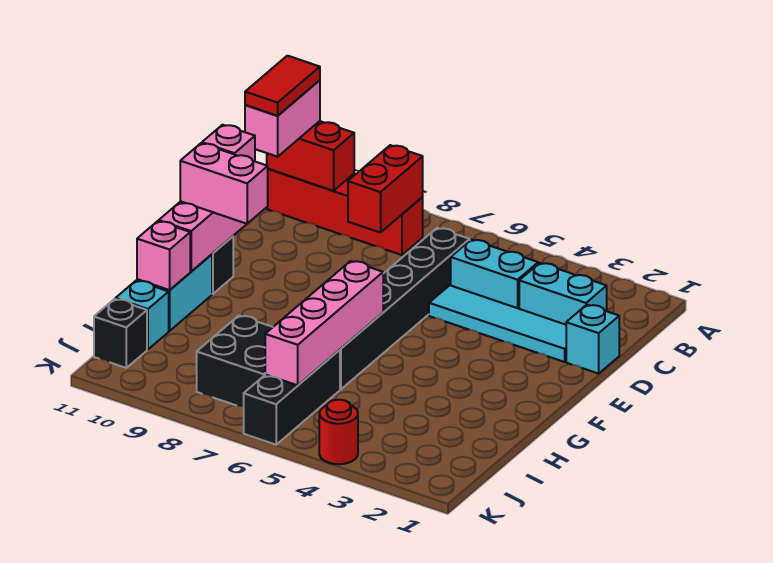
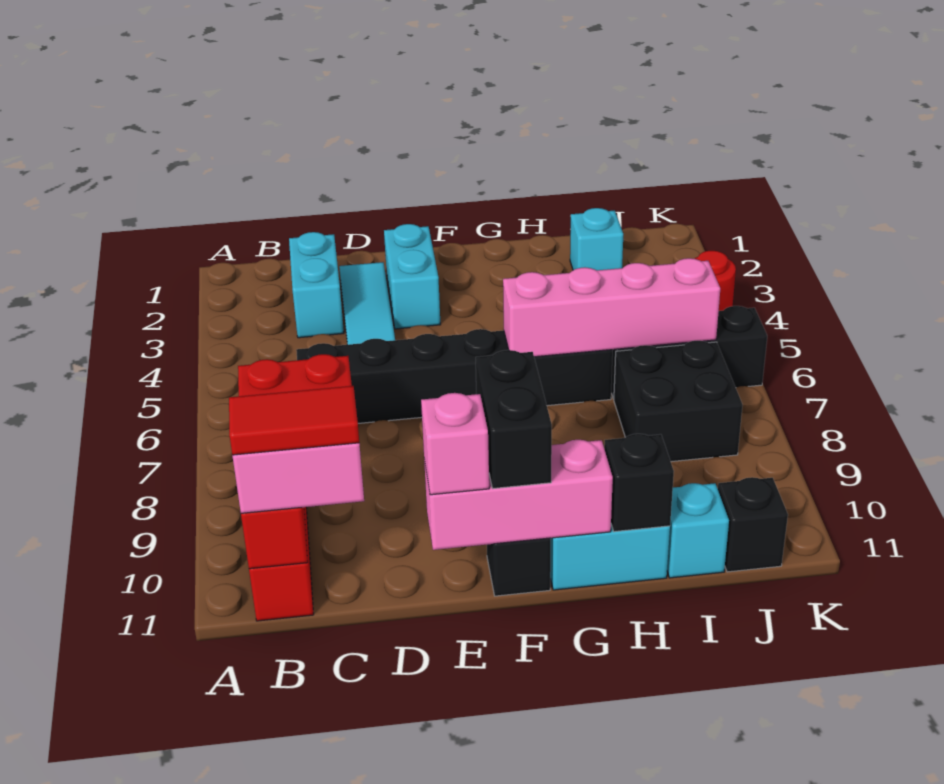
cyan brick C4:C5 level 1 -> cyan brick E2:E3 level 1
cyan brick D1 level 1 -> cyan brick I2 level 1
pink brick F10:F11 level 3 -> black brick F10:F11 level 3
pink brick H11 level 2 -> black brick H11 level 2

